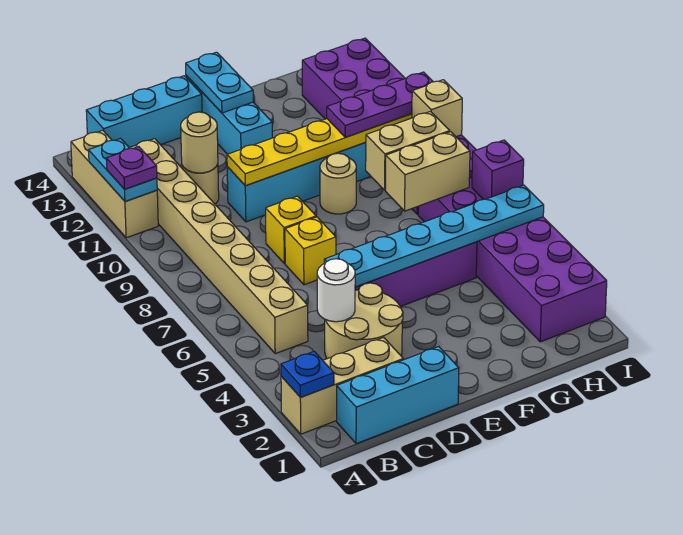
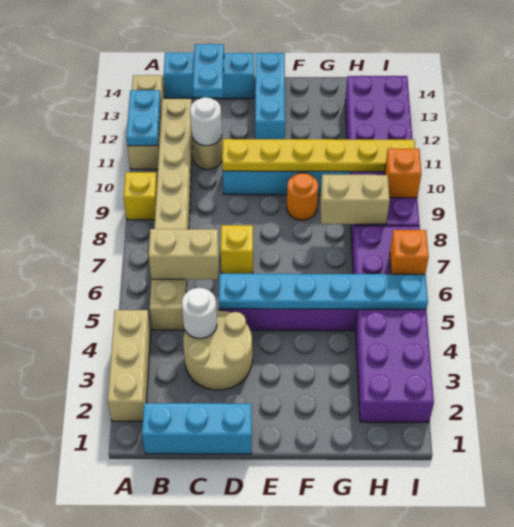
tan brick A2:C2 level 1 -> tan brick A2:A4 level 1
blue plate A2 level 2 -> none
purple plate A11 level 3 -> none
tan round brick C11 level 2 -> white round brick C11 level 2
yellow brick D8 level 1 -> yellow brick A9 level 1
cyan plate E13:E14 level 2 -> cyan plate C13:C14 level 2
tan round brick F9 level 1 -> orange round brick F9 level 1
tan brick G7:H7 level 2 -> tan brick B6:C6 level 2
purple plate G10:I10 level 3 -> none
purple brick I6 level 2 -> orange brick I6 level 2
tan brick I9 level 2 -> orange brick I9 level 2

